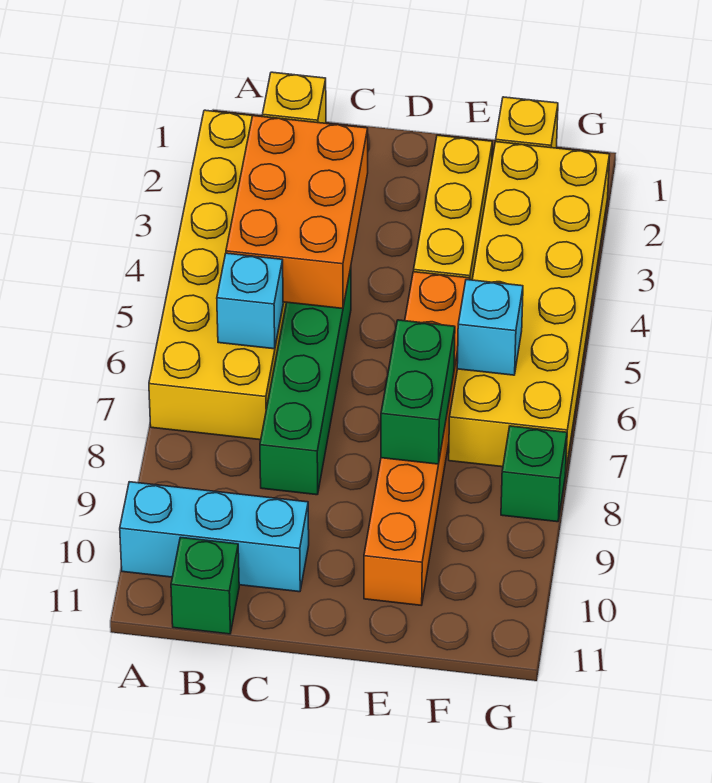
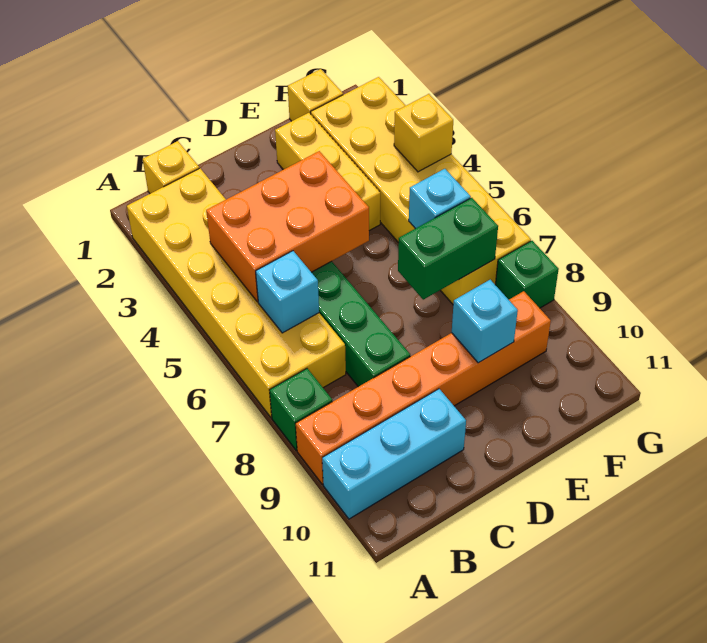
orange brick B3:C5 level 2 -> orange brick B4:D5 level 2
green brick B11 level 1 -> green brick A8 level 1
orange brick E5:E10 level 1 -> orange brick A9:F9 level 1
green brick E7:E8 level 2 -> green brick E7:F7 level 2
none -> cyan brick E9 level 2
none -> yellow brick G4 level 2

